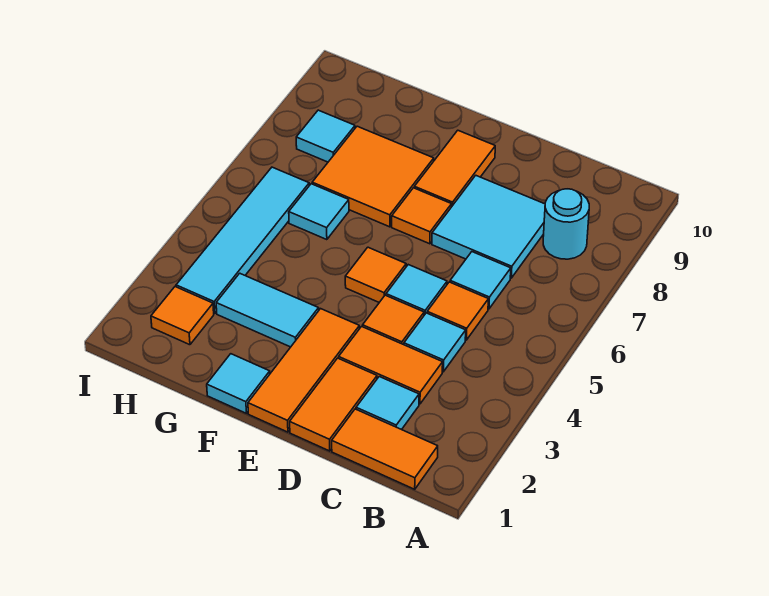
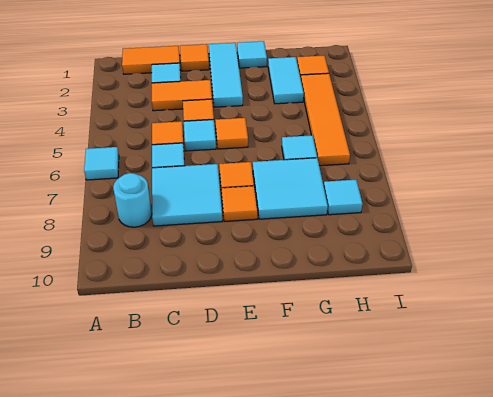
cyan tile C4 level 1 -> cyan tile A6 level 1
orange tile D1:D2 level 1 -> orange tile D1 level 1
orange tile E1:E3 level 1 -> cyan tile E1:E3 level 1
orange tile E8:E9 level 1 -> orange tile E8 level 1
cyan tile F3:G3 level 1 -> cyan tile G2:G3 level 1
orange tile F7:G8 level 1 -> cyan tile F7:G8 level 1
cyan tile H3:H6 level 1 -> orange tile H3:H6 level 1

